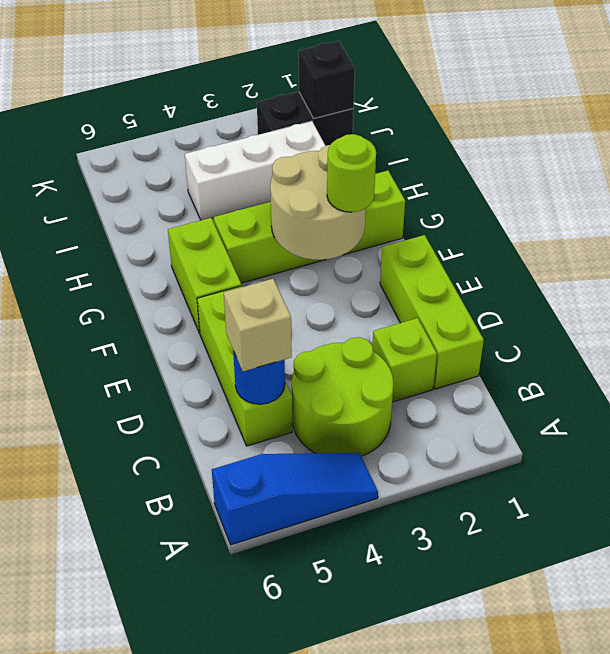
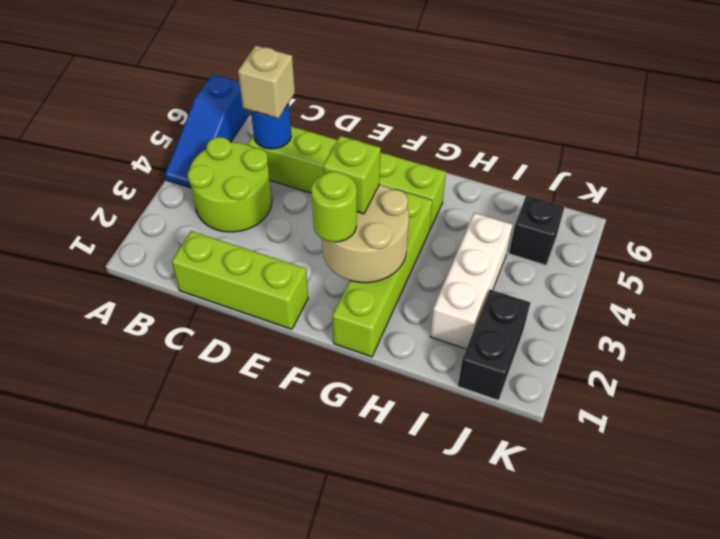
lime brick C2 level 1 -> lime brick F3 level 3
black brick J1 level 2 -> black brick J5 level 1

